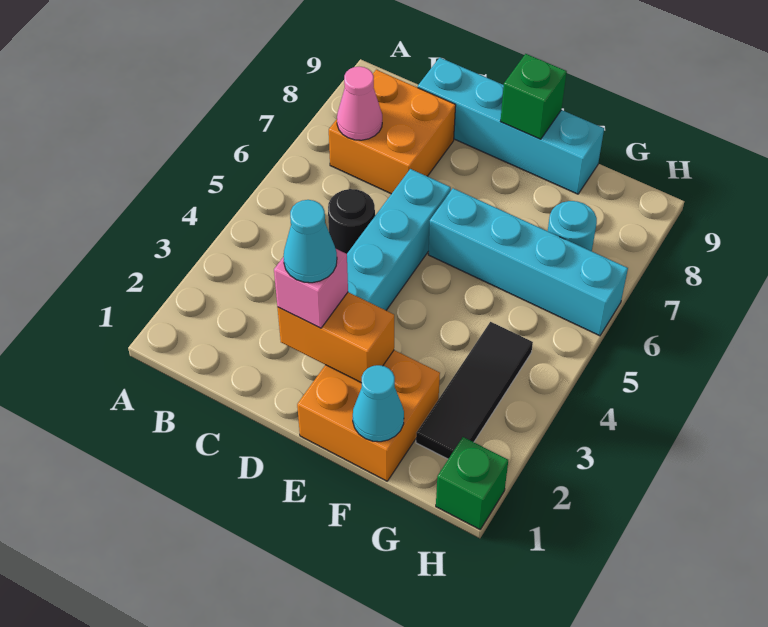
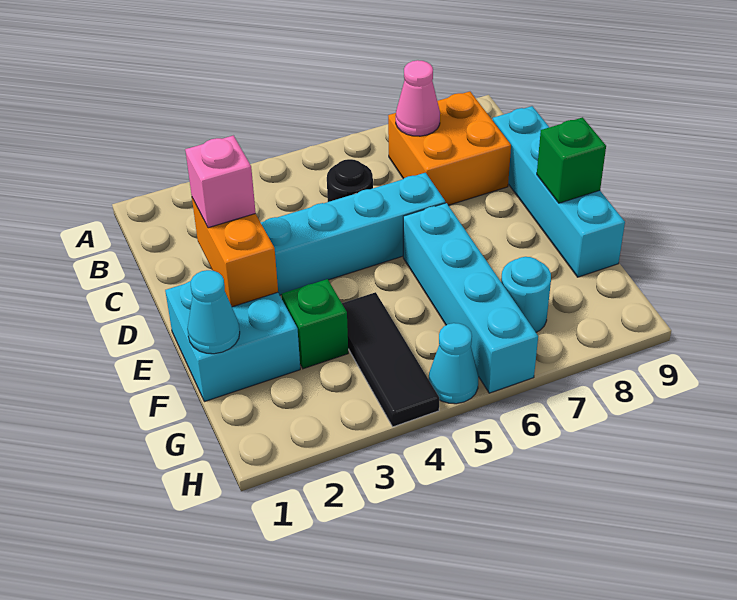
cyan cone D2 level 4 -> cyan cone H5 level 1
orange brick E1:F2 level 1 -> cyan brick E1:F2 level 1
black tile G2:G4 level 1 -> black tile F4:H4 level 1
green brick H1 level 1 -> green brick F3 level 1

